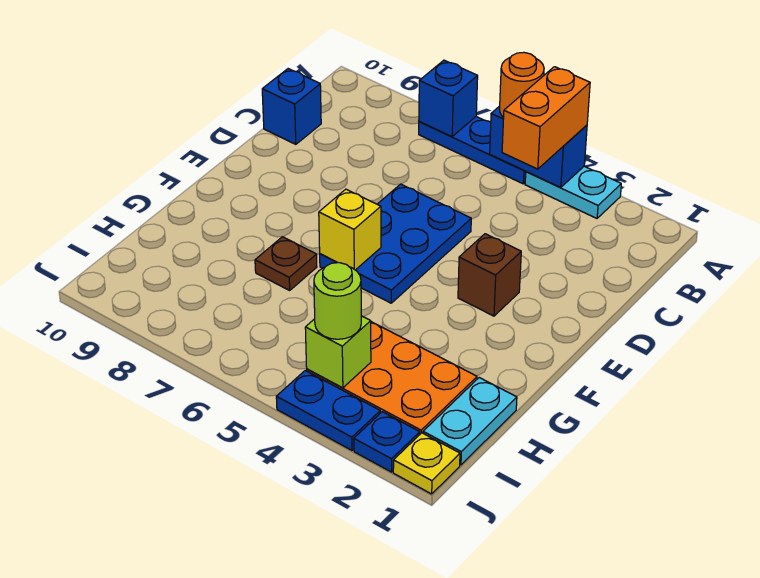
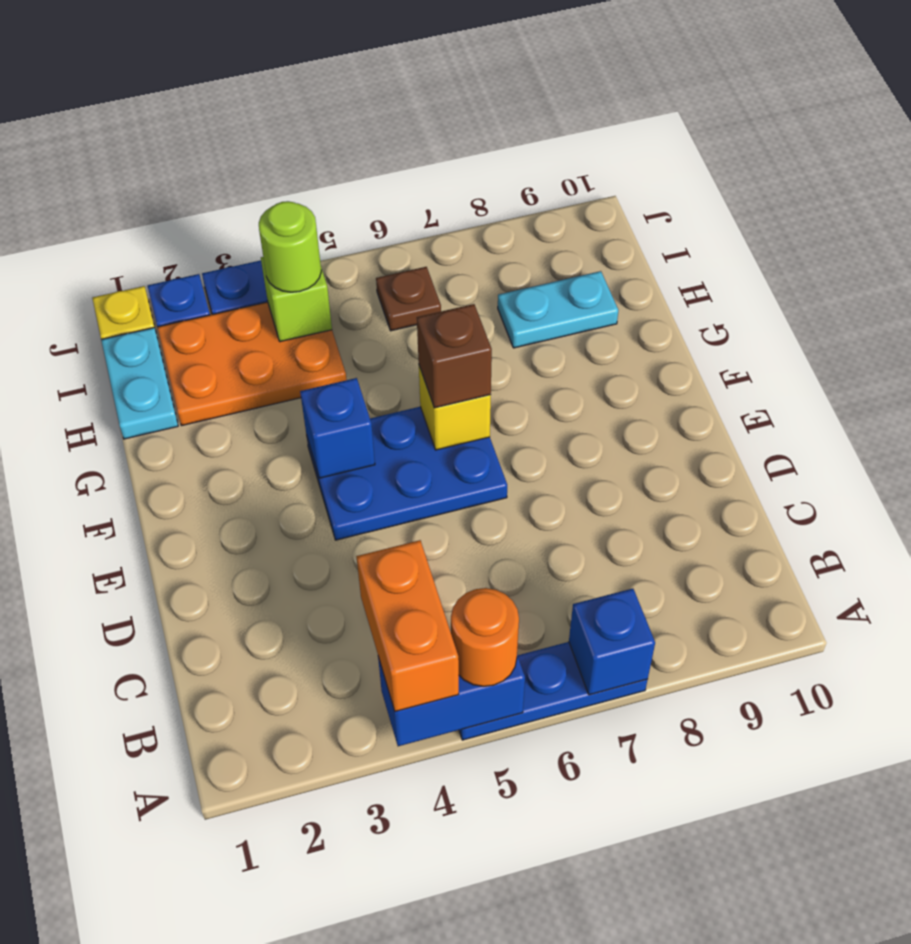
cyan plate A3:A4 level 1 -> cyan plate H8:H9 level 1
blue brick C10 level 1 -> blue brick F4 level 2
blue plate D5:F6 level 1 -> blue plate E4:F6 level 1
brown brick E3 level 1 -> brown brick F6 level 3
brown plate G7 level 1 -> brown plate I6 level 1

